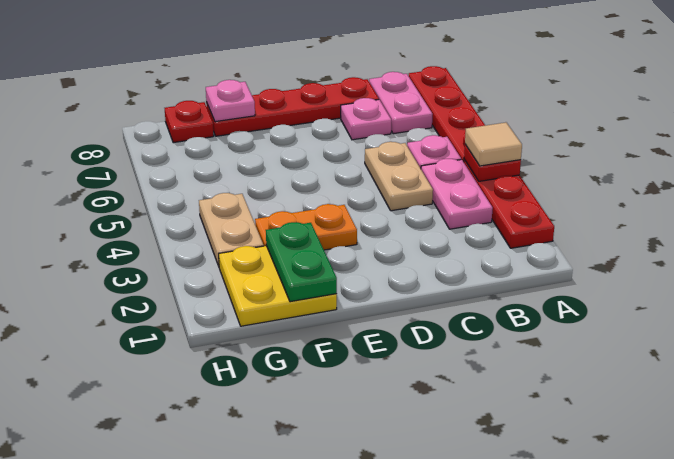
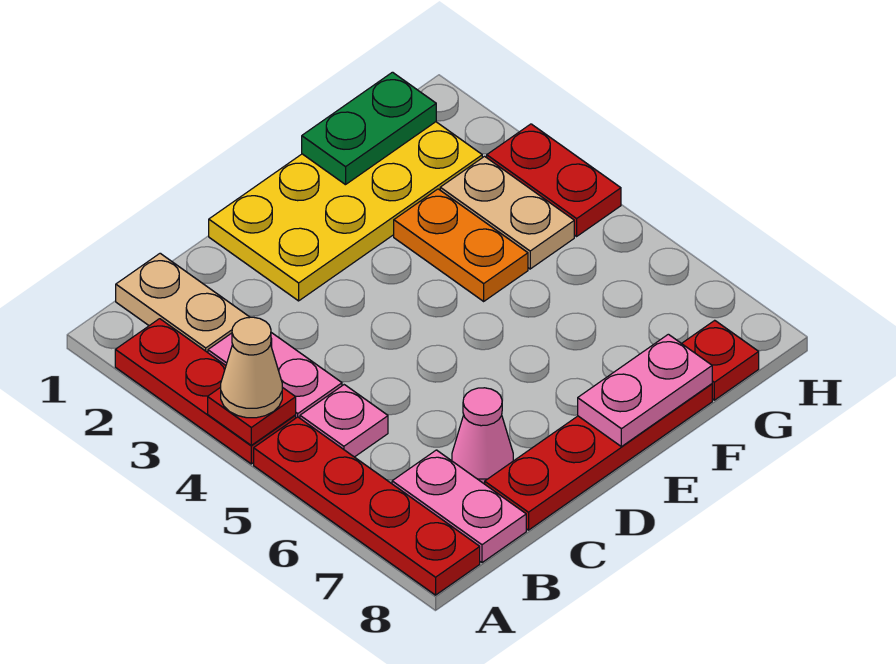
tan tile A4 level 3 -> tan cone A4 level 3
tan plate C4:C5 level 1 -> tan plate B1:B2 level 1
pink plate C7 level 1 -> pink cone C7 level 1
orange plate E3:F3 level 1 -> orange plate F3:F4 level 1
yellow plate F1:G2 level 1 -> yellow plate D1:G2 level 1
green plate F1:F2 level 2 -> green plate F1:G1 level 2
pink plate F8 level 2 -> pink plate E8:F8 level 2
none -> red plate H3:H4 level 1

